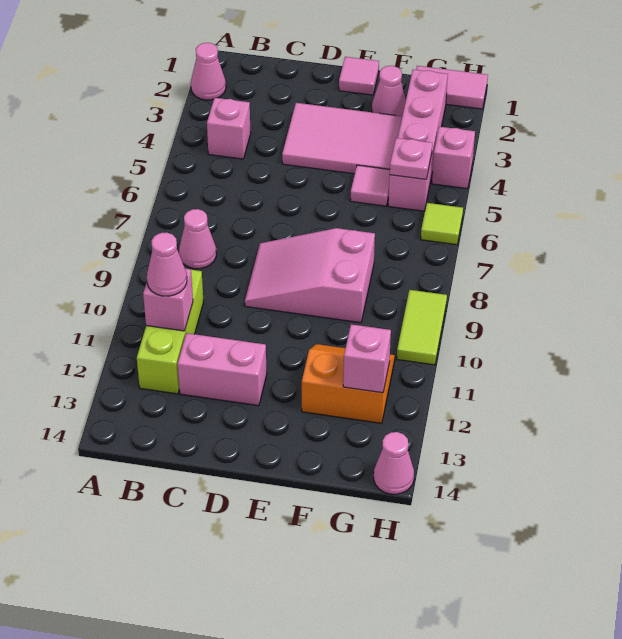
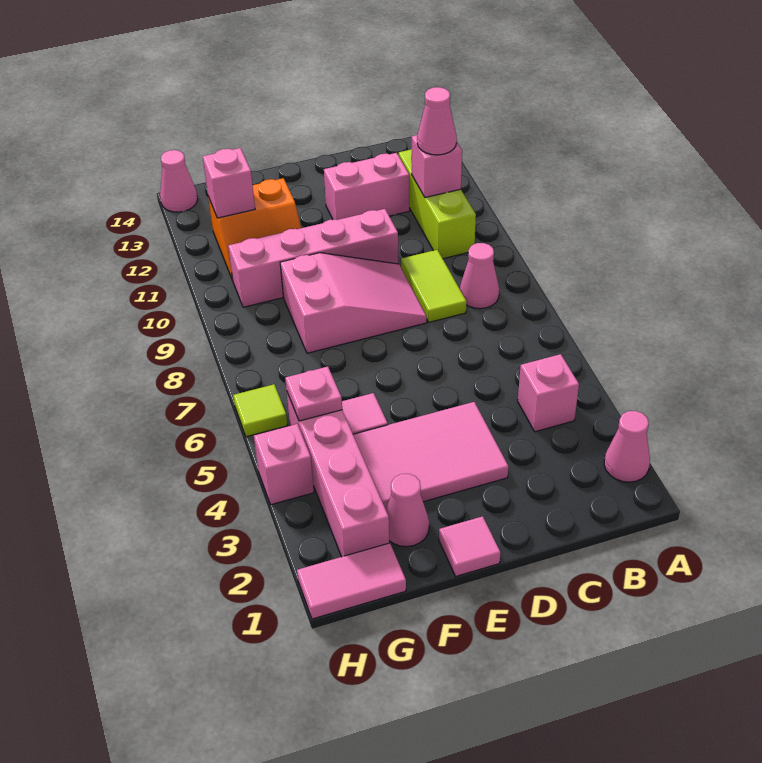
none -> pink brick D10:G10 level 1
lime tile H9:H10 level 1 -> lime tile C8:C9 level 1

